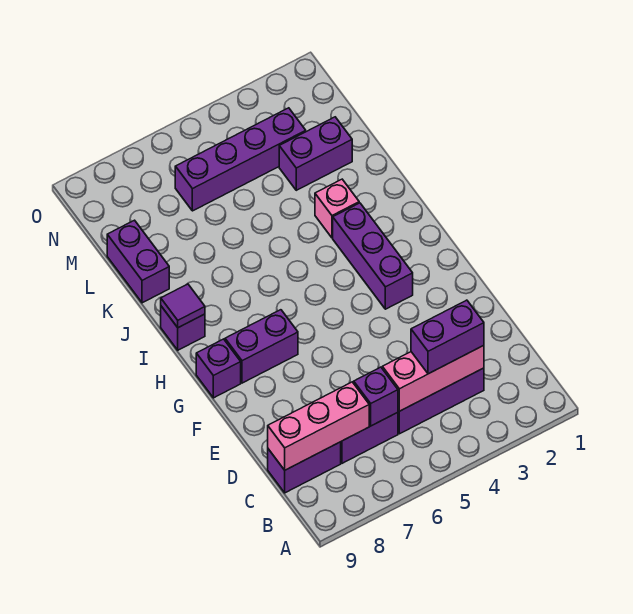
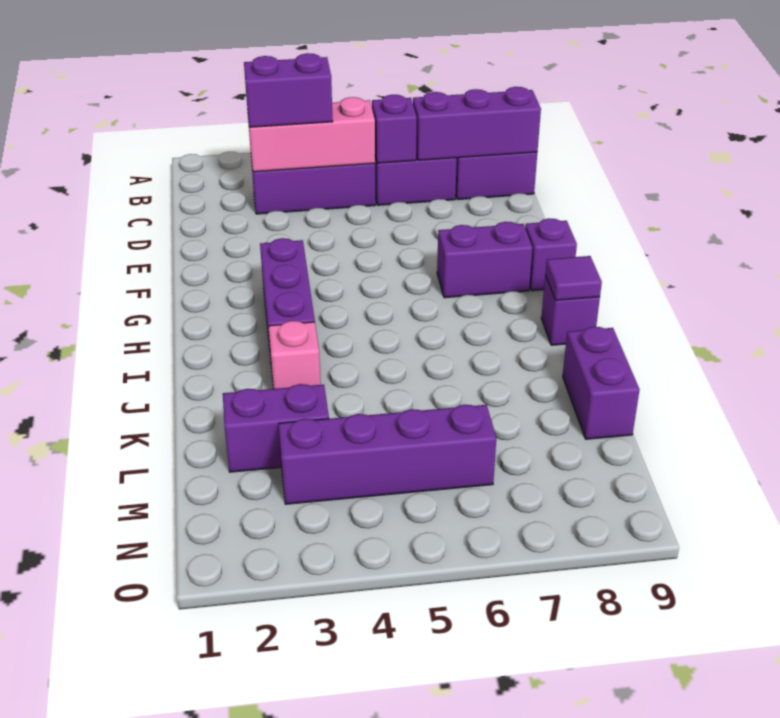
pink brick C7:C9 level 2 -> purple brick C7:C9 level 2

